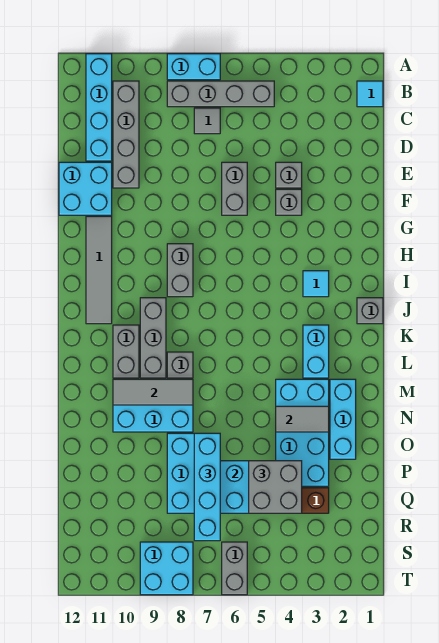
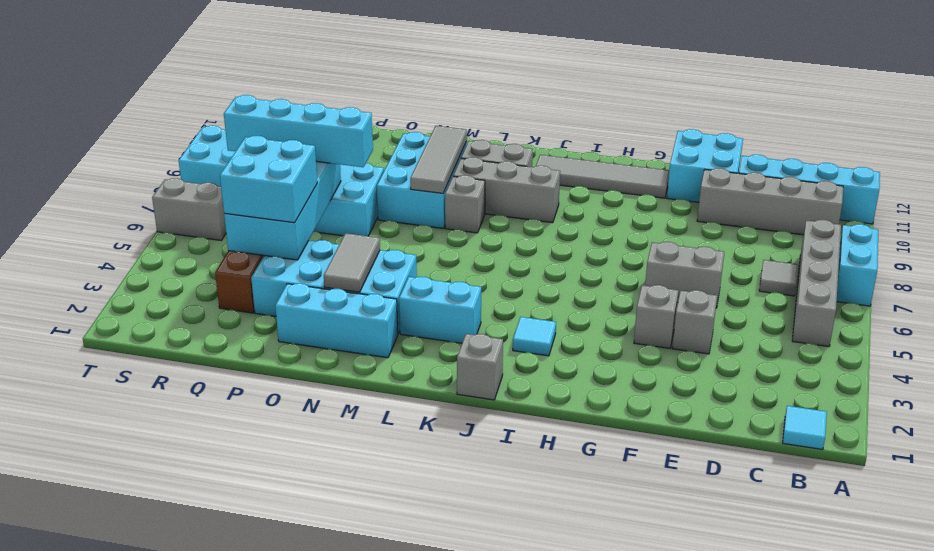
grey brick H8:I8 level 1 -> none
grey brick P4:Q5 level 3 -> cyan brick P4:Q5 level 3

